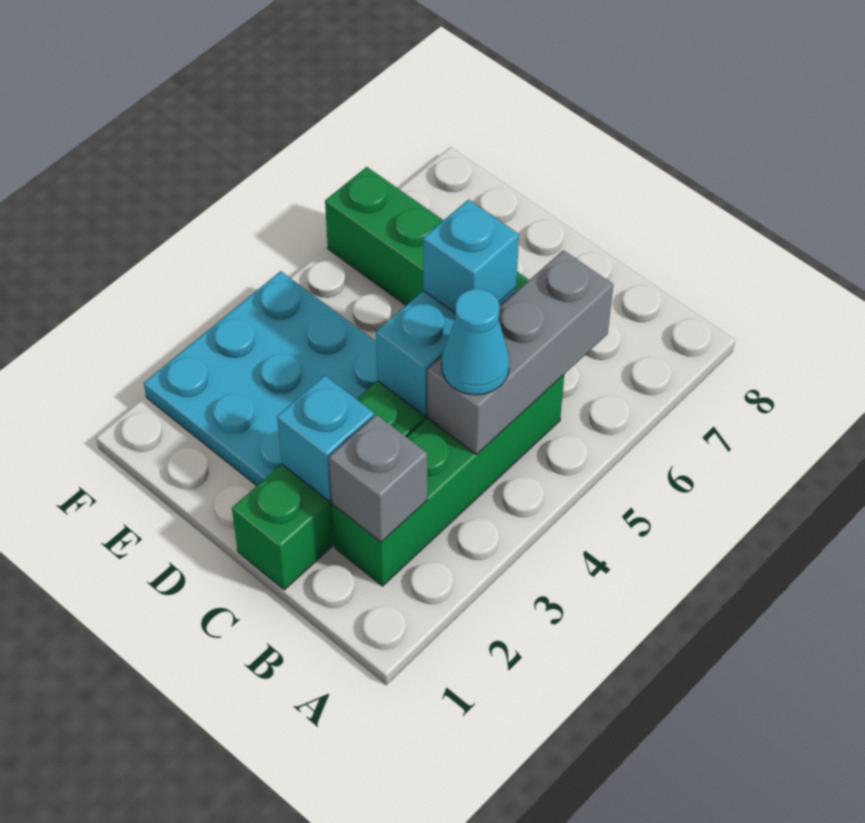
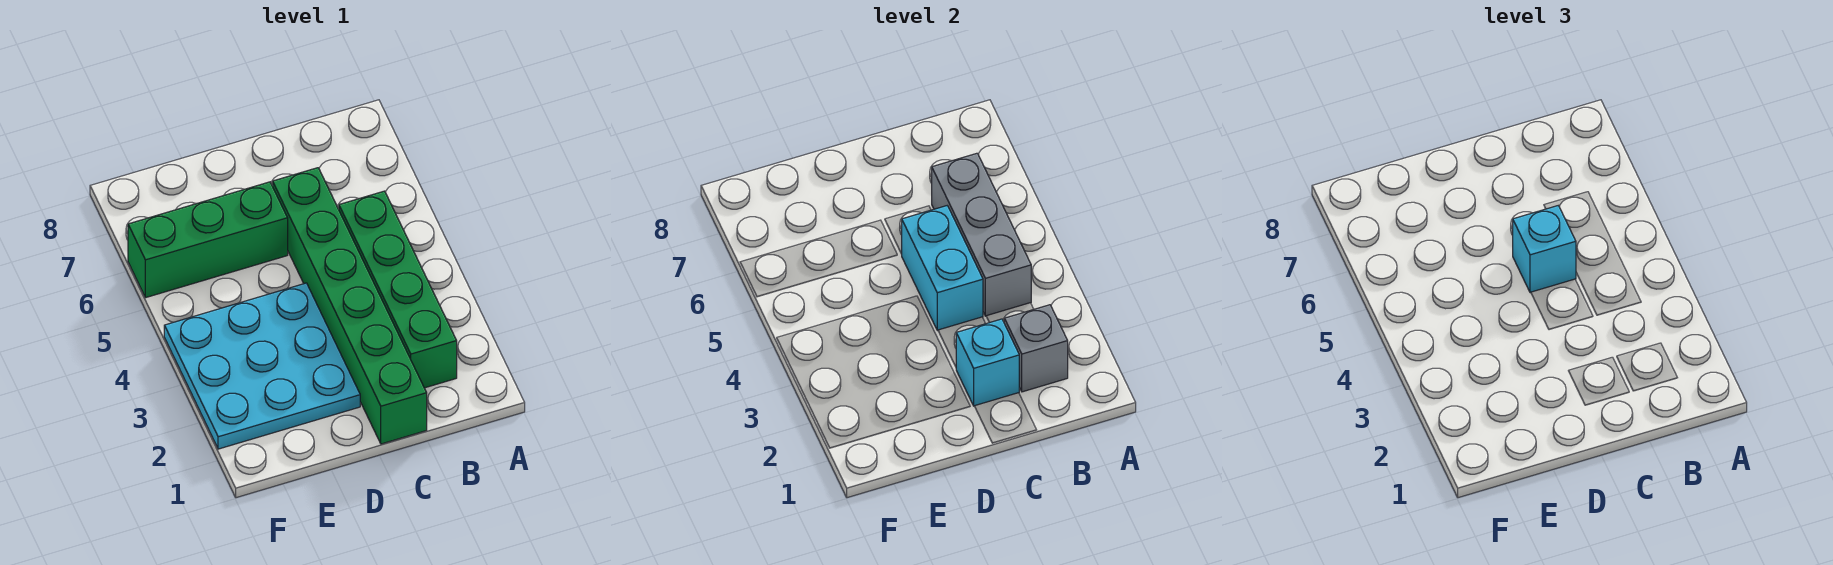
cyan cone B4 level 3 -> none

